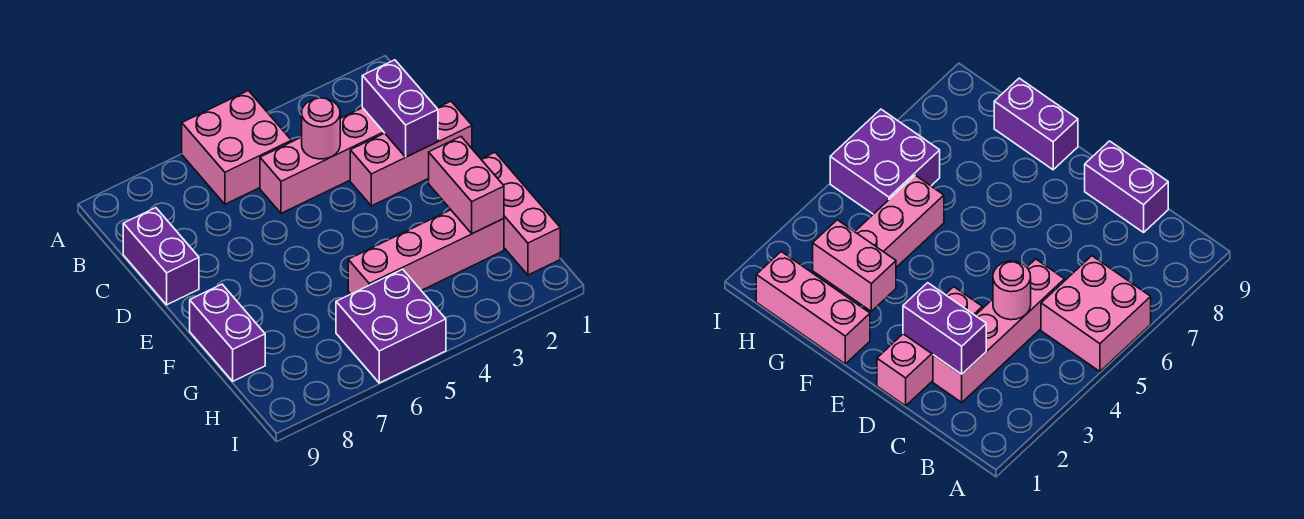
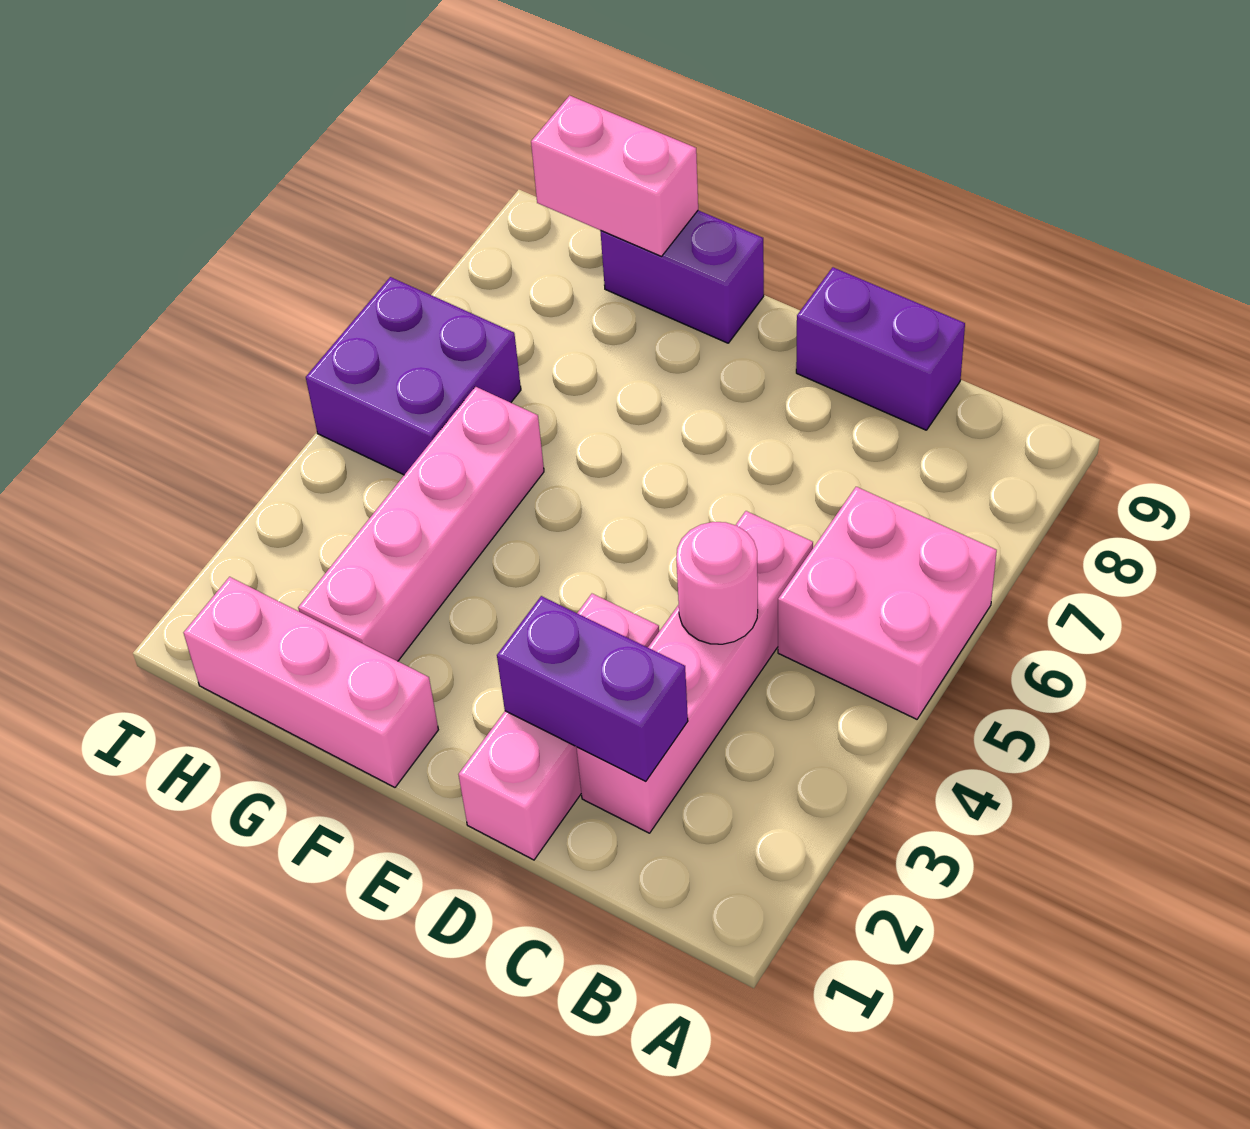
pink brick F2:G2 level 2 -> pink brick G9:H9 level 2

